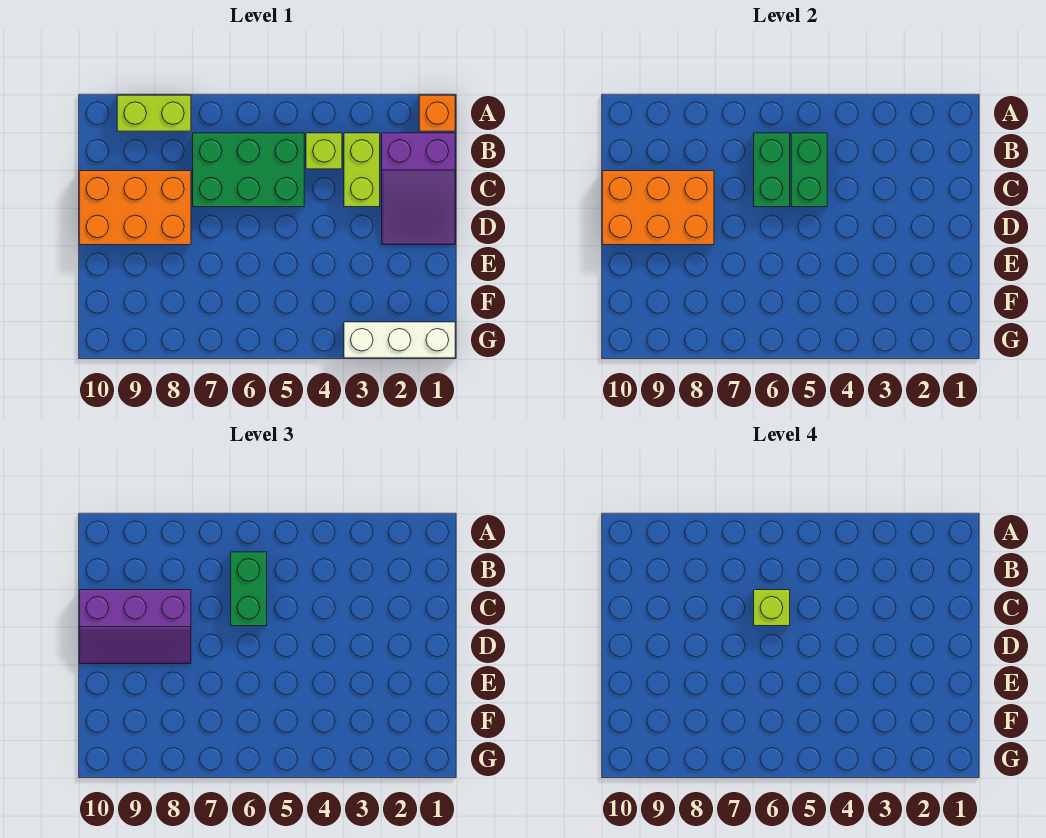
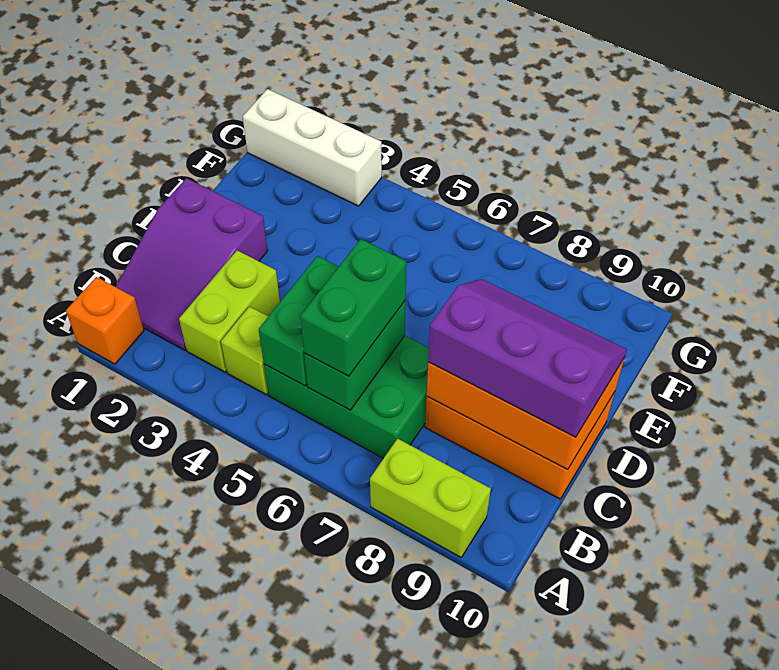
purple slope B1:D2 level 1 top B -> purple slope B1:D2 level 1 top D
lime brick C6 level 4 -> none

